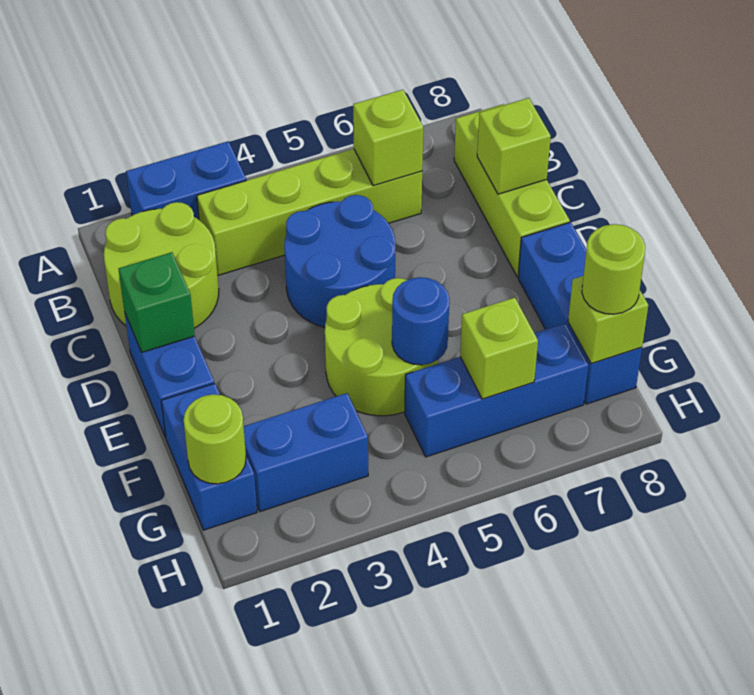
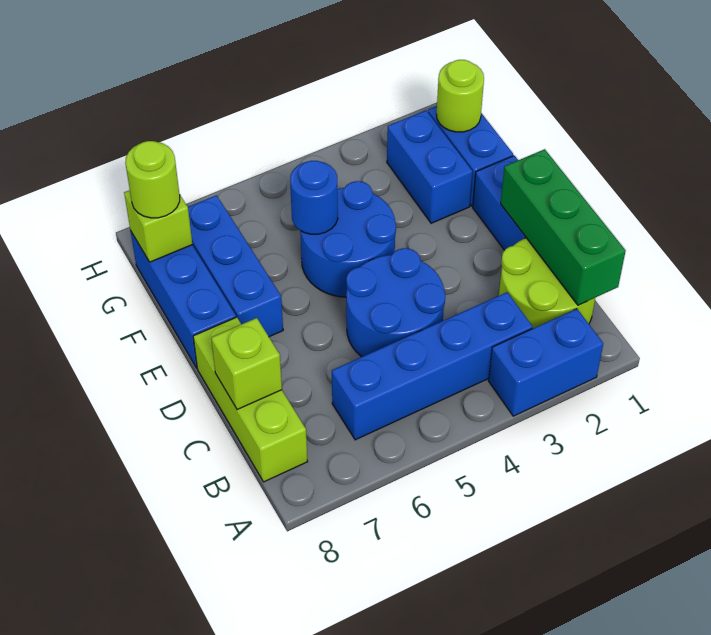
lime brick B3:B6 level 1 -> blue brick B3:B6 level 1
lime brick B6 level 2 -> none
green brick D1 level 2 -> green brick B1:D1 level 2
lime round brick E4:F5 level 1 -> blue round brick E4:F5 level 1
blue brick G2:G3 level 1 -> blue brick F2:G2 level 1
blue brick G5:G7 level 1 -> blue brick E7:G7 level 1
lime brick G6 level 2 -> none

